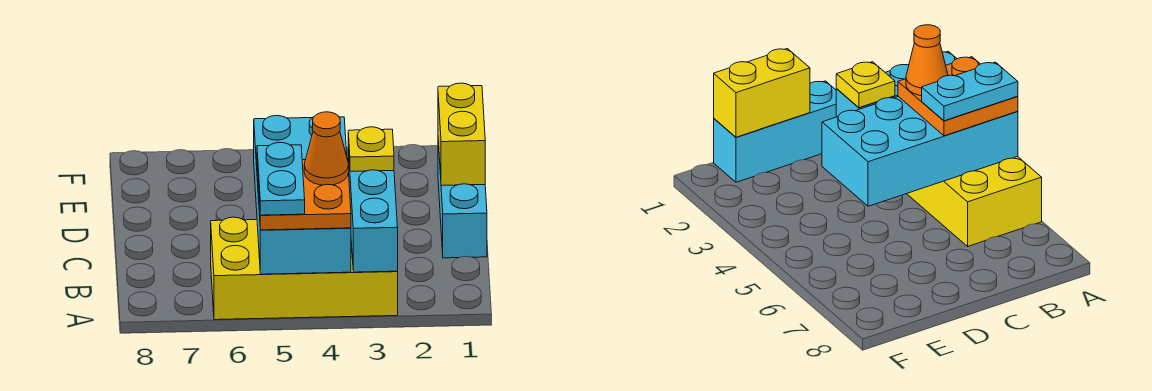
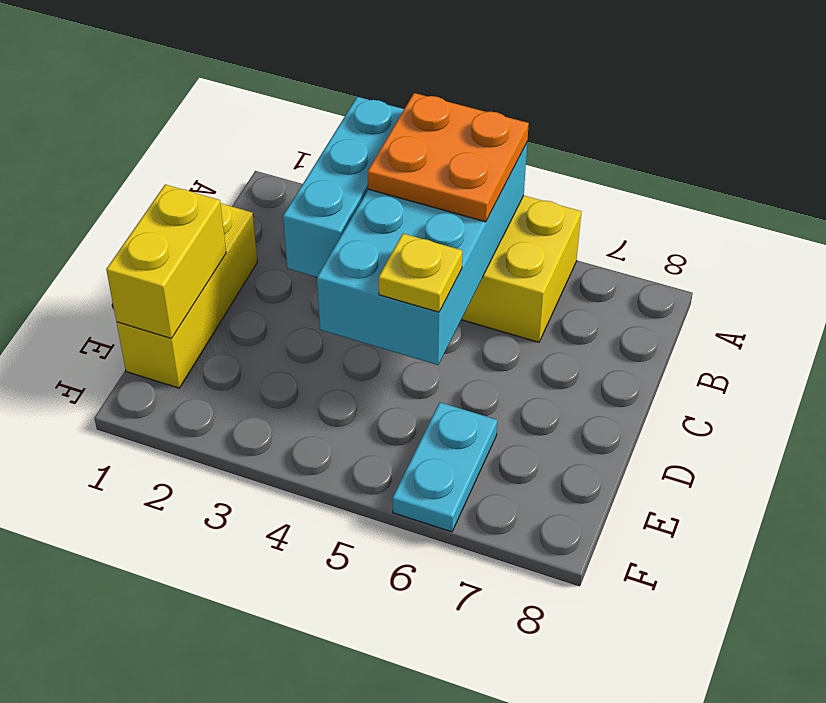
cyan plate A5:B5 level 4 -> cyan plate E6:F6 level 1
orange cone B4 level 4 -> none
cyan brick C1:E1 level 1 -> yellow brick C1:E1 level 1
yellow plate C3 level 3 -> yellow plate D5 level 3

